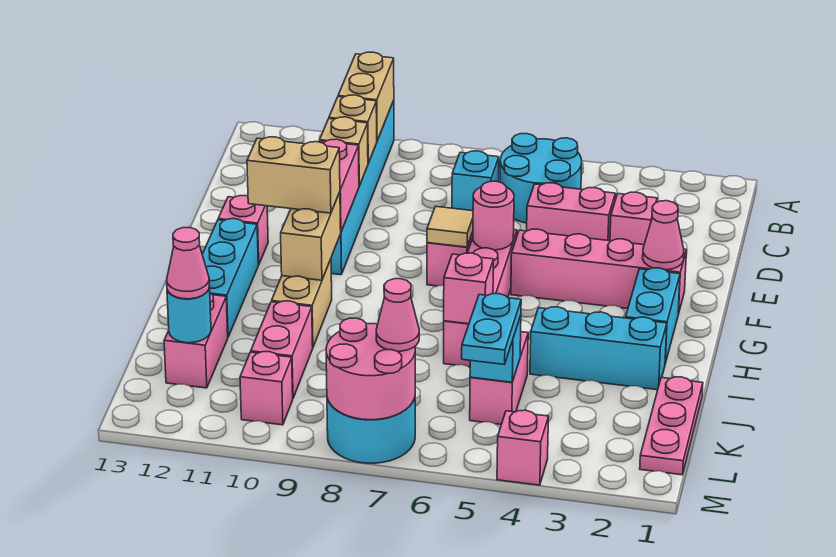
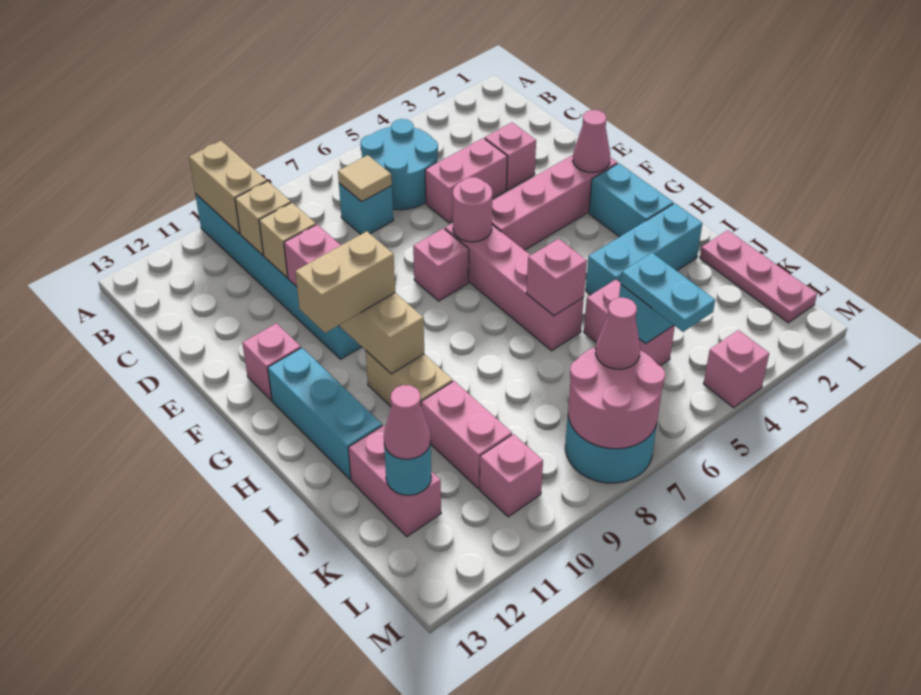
tan tile F7 level 2 -> tan tile C7 level 2

